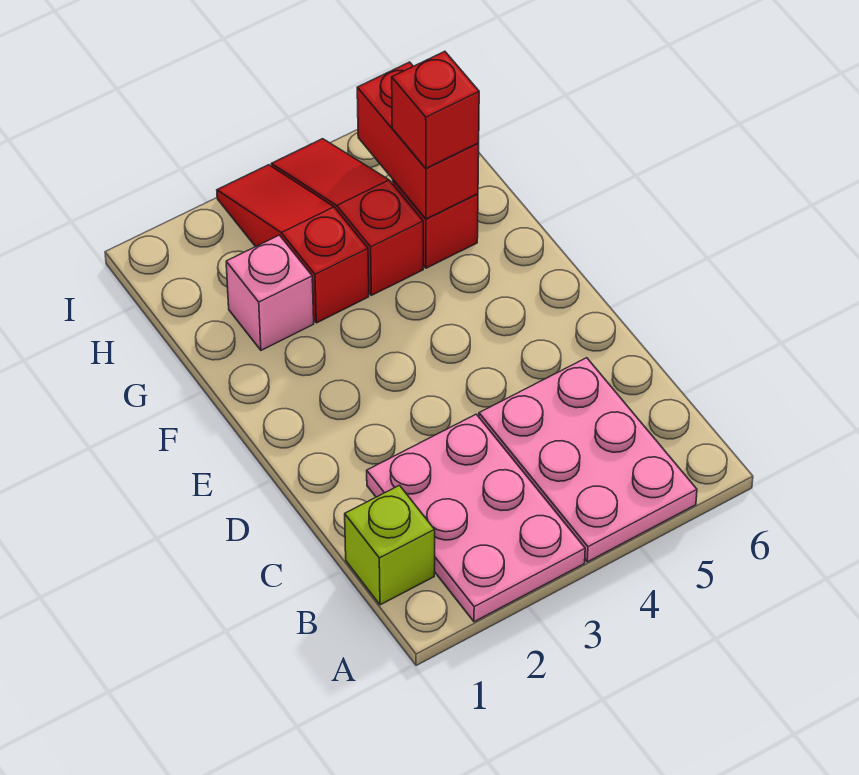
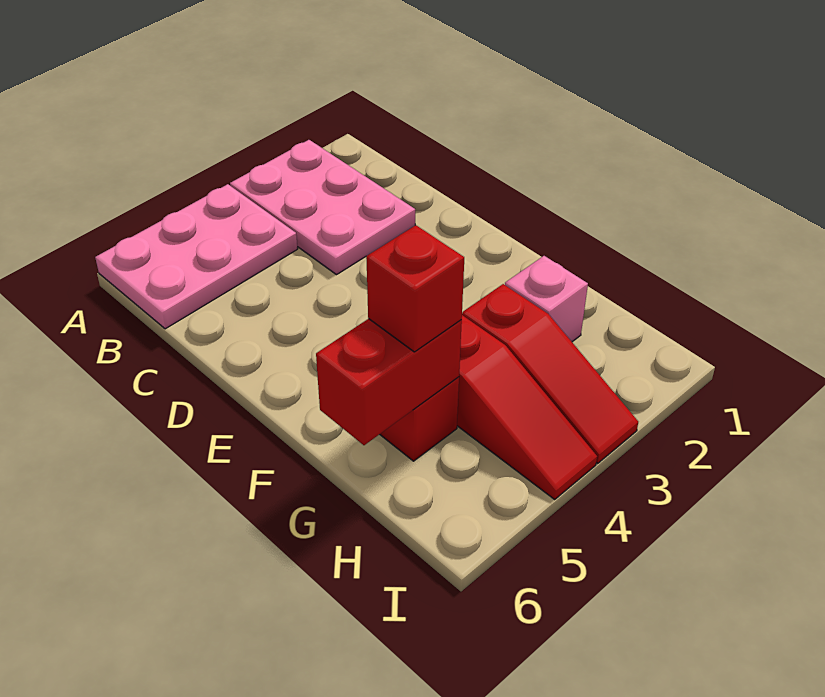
pink plate A4:C5 level 1 -> pink plate A4:B6 level 1
lime brick B1 level 1 -> none
red brick G5:H5 level 2 -> red brick G5:G6 level 2

